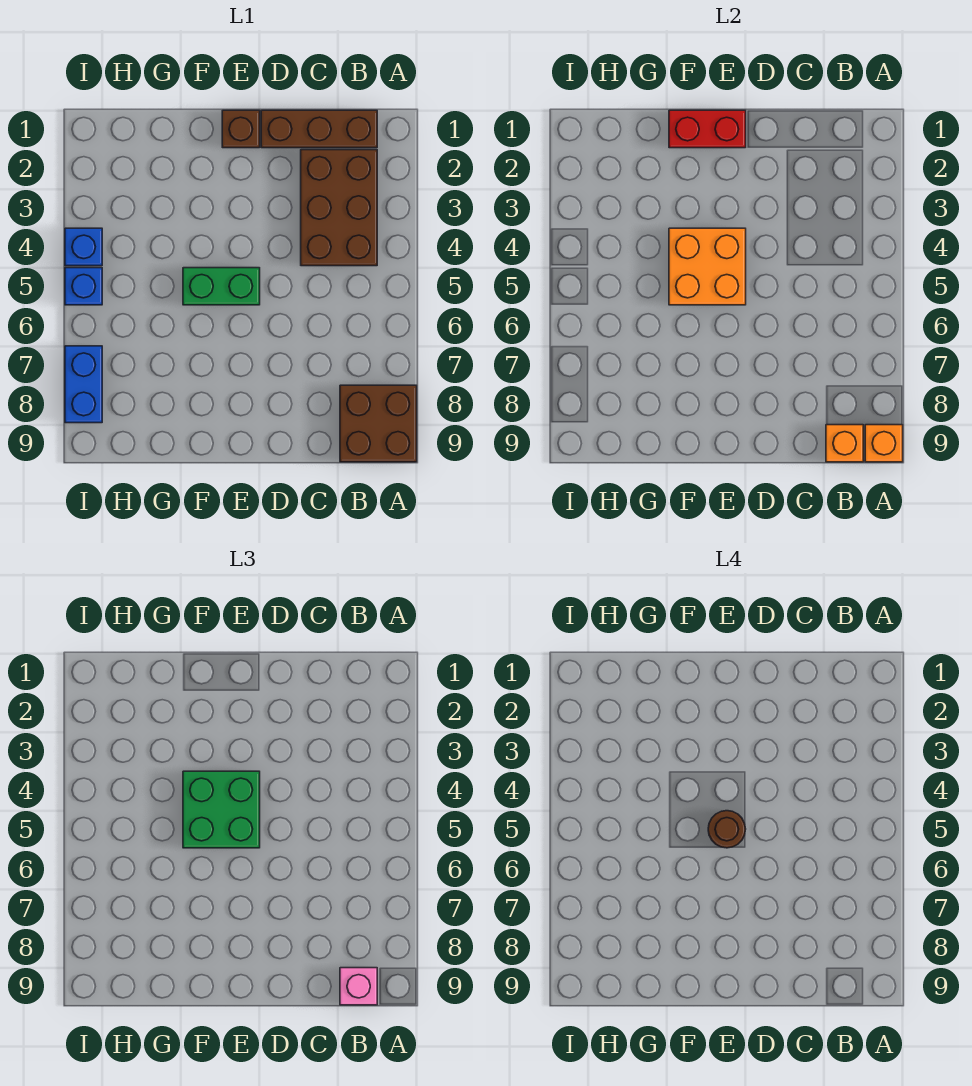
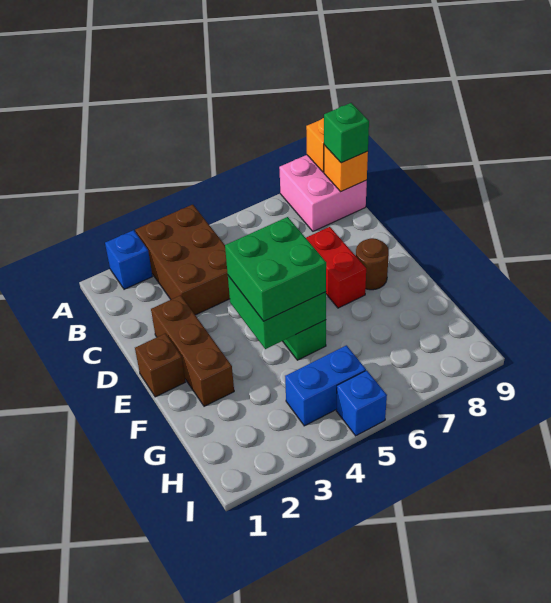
brown brick A8:B9 level 1 -> pink brick A8:B9 level 1
brown brick B1:D1 level 1 -> brown brick D2:F2 level 1
brown brick B2:C4 level 1 -> brown brick A3:C4 level 1
pink brick B9 level 3 -> green brick B9 level 3
red brick E1:F1 level 2 -> red brick D7:E7 level 1
orange brick E4:F5 level 2 -> green brick E4:F5 level 2
brown round brick E5 level 4 -> brown round brick E8 level 1
blue brick I4 level 1 -> blue brick A2 level 1
blue brick I7:I8 level 1 -> blue brick H4:H5 level 1

